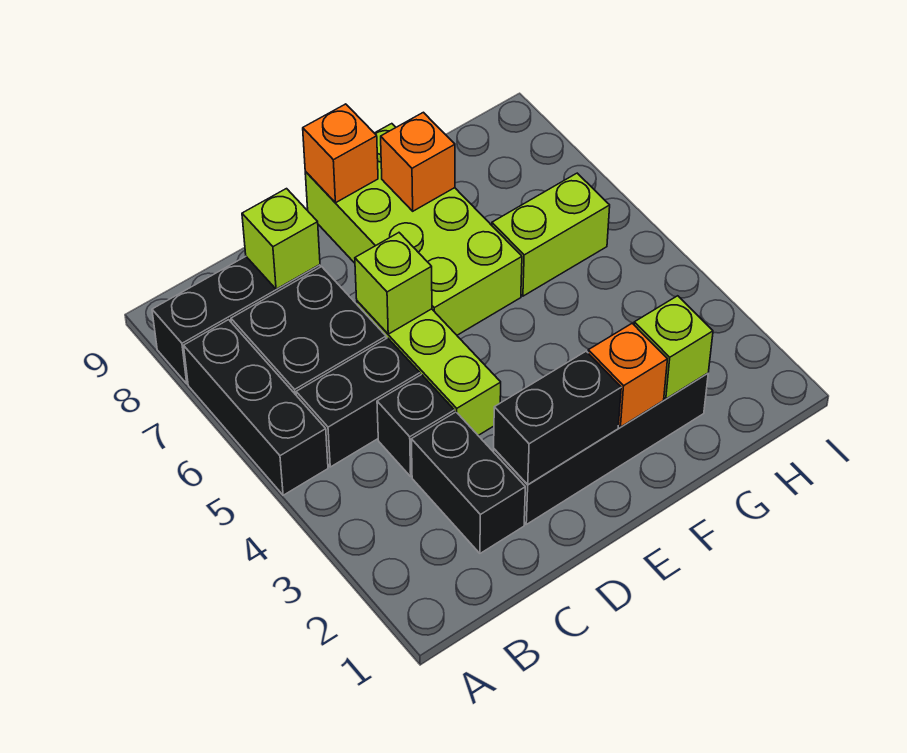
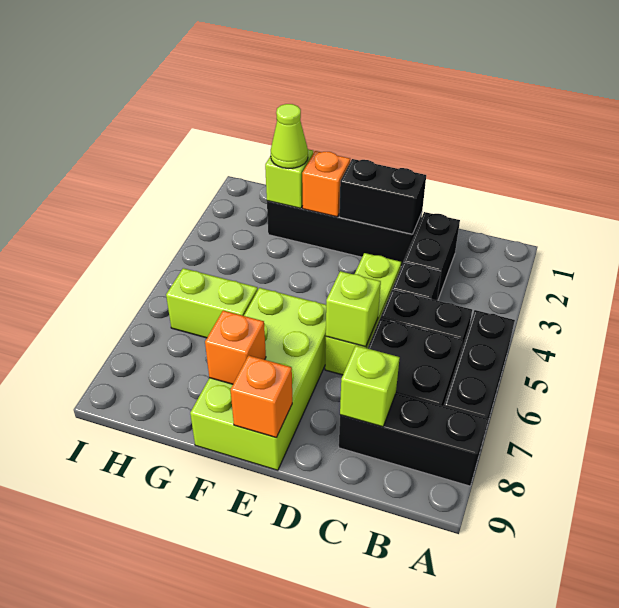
none -> lime cone G2 level 3

